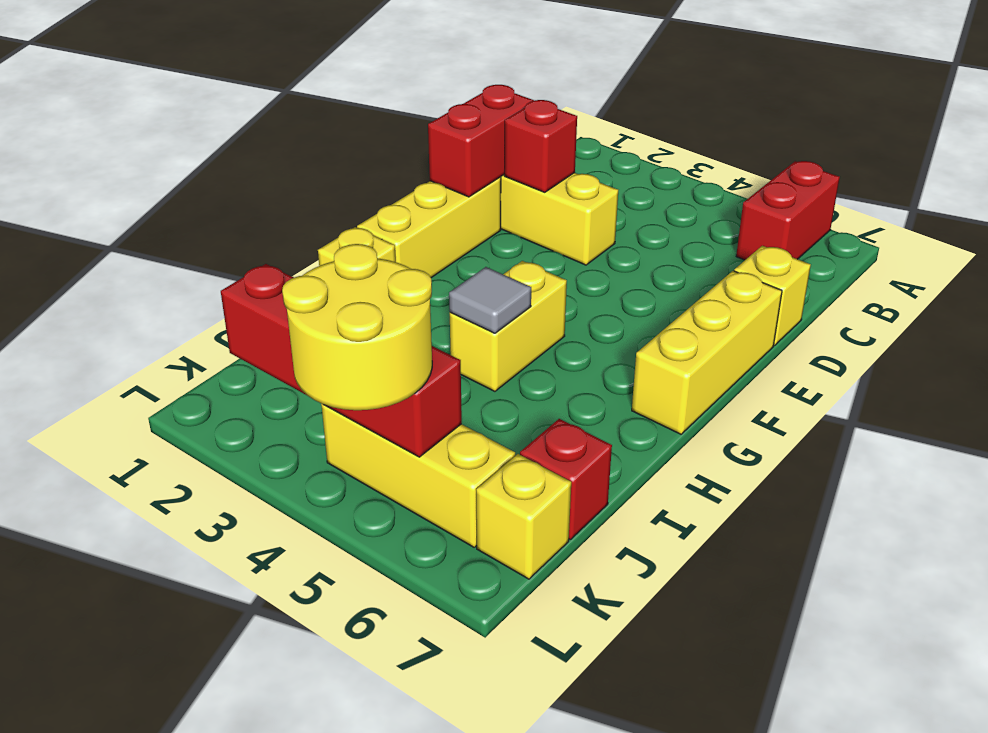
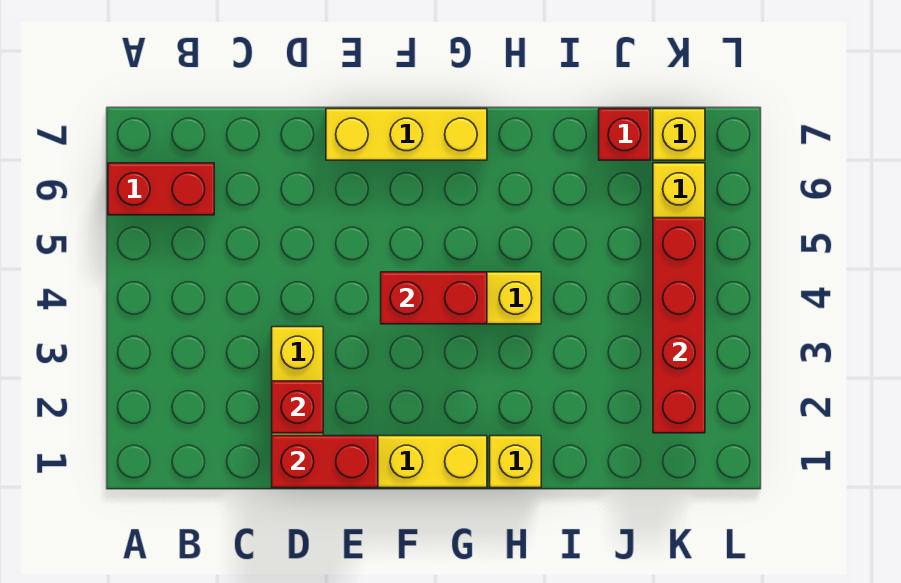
yellow brick D7 level 1 -> none
none -> red brick F4:G4 level 2
grey tile H4 level 2 -> none
yellow round brick K4:L5 level 3 -> none

